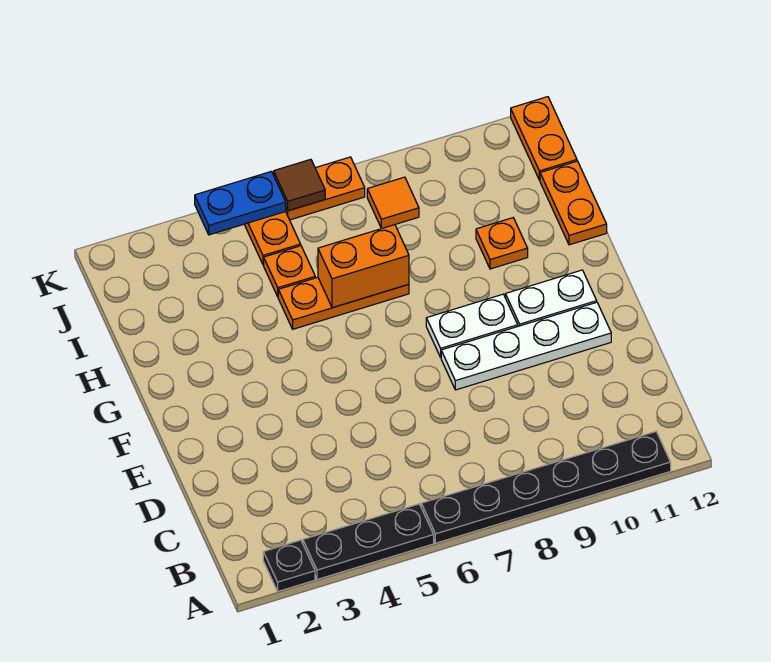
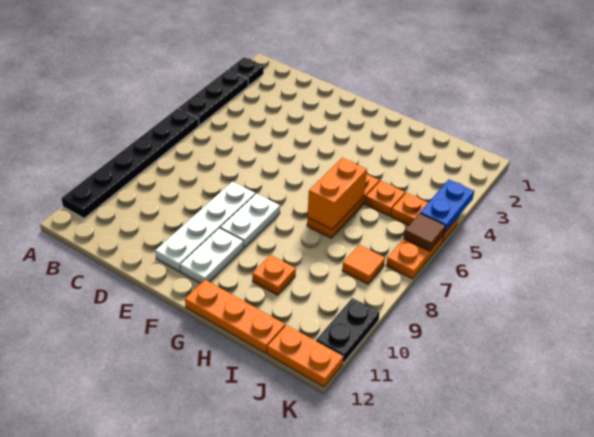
orange plate H12:I12 level 1 -> orange plate G12:I12 level 1
none -> black plate K10:K11 level 1

